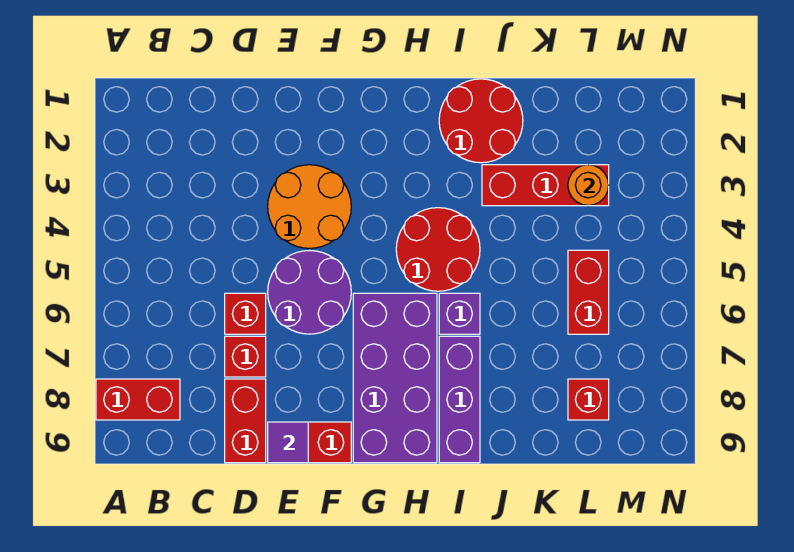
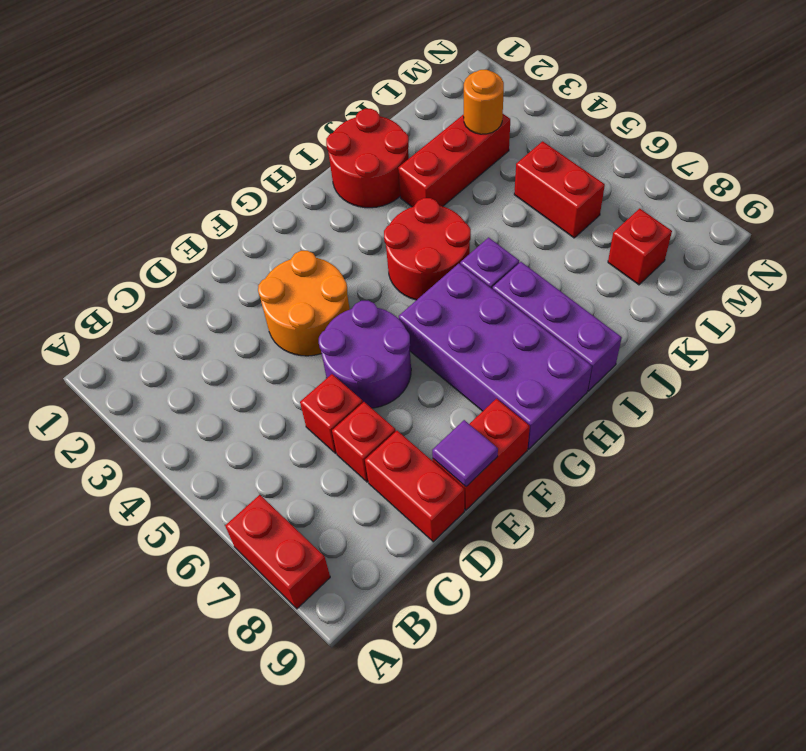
red brick A8:B8 level 1 -> red brick A7:A8 level 1

